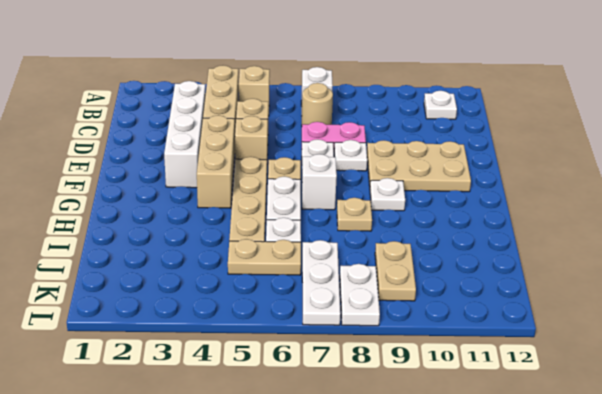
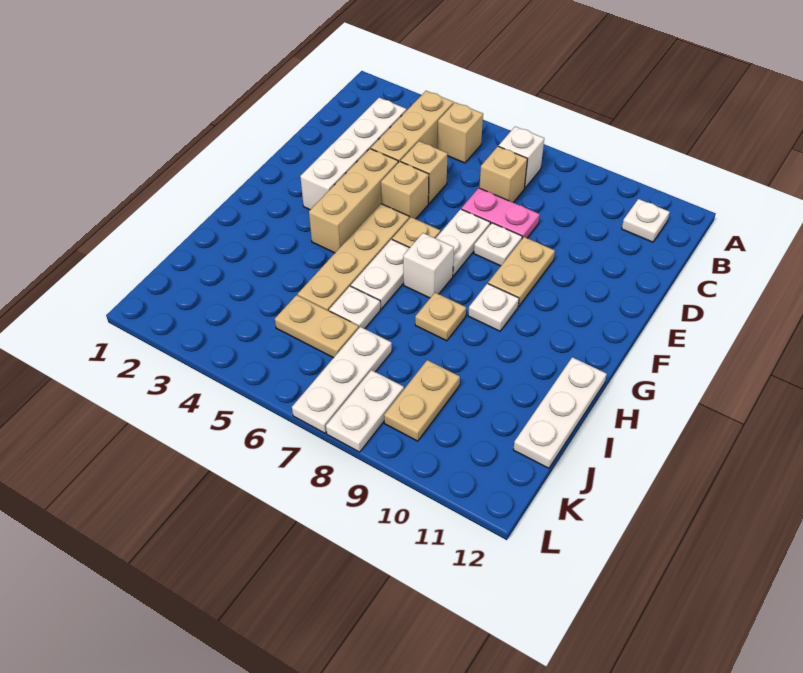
tan round brick C7 level 1 -> tan brick C7 level 1
tan plate E9:F11 level 1 -> tan plate E9:F9 level 1
none -> white plate H12:J12 level 1

